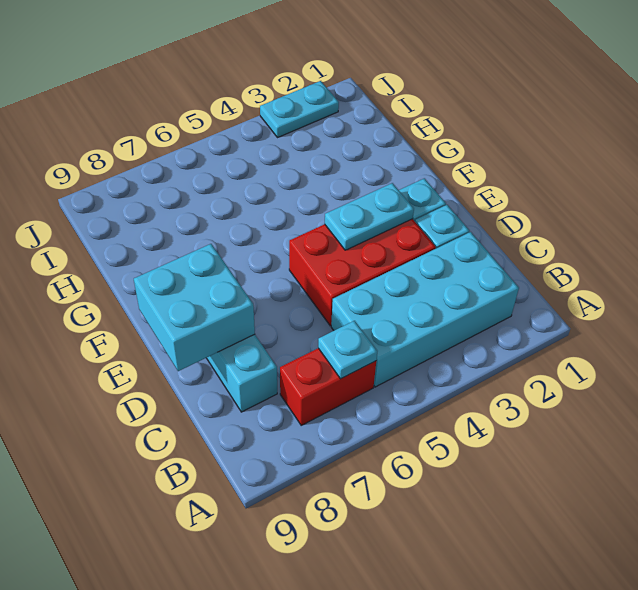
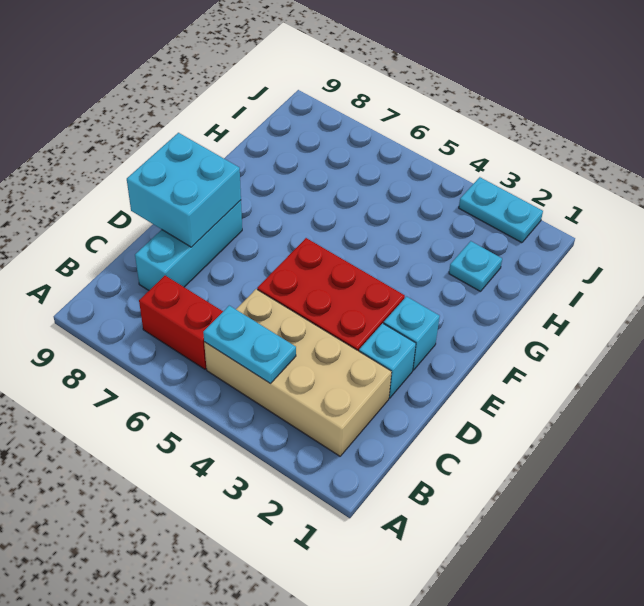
cyan brick B2:C5 level 1 -> tan brick B2:C5 level 1
cyan plate B6 level 2 -> cyan plate H2 level 1
cyan plate E3:E4 level 2 -> cyan plate B4:B5 level 2

